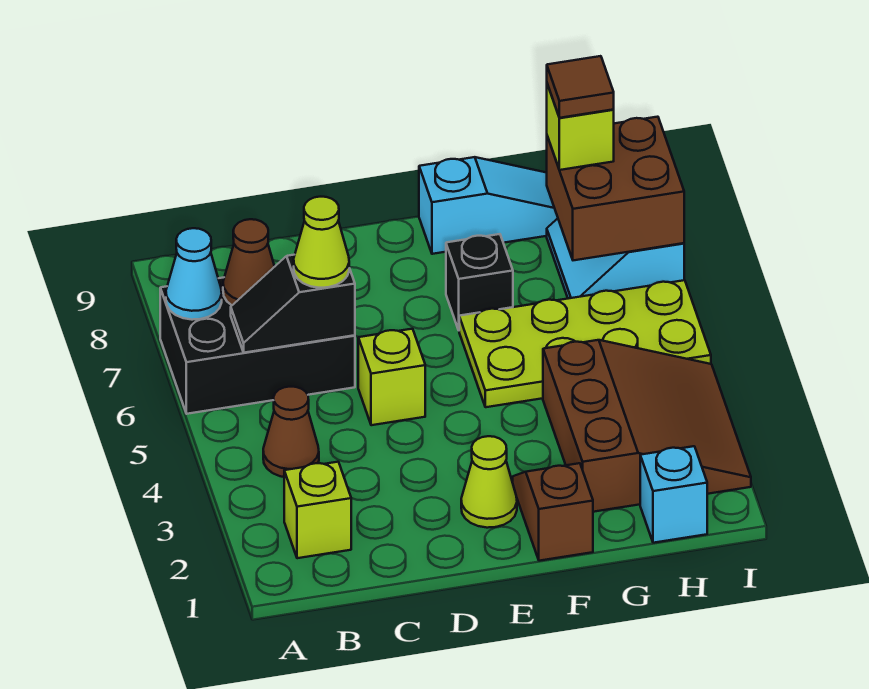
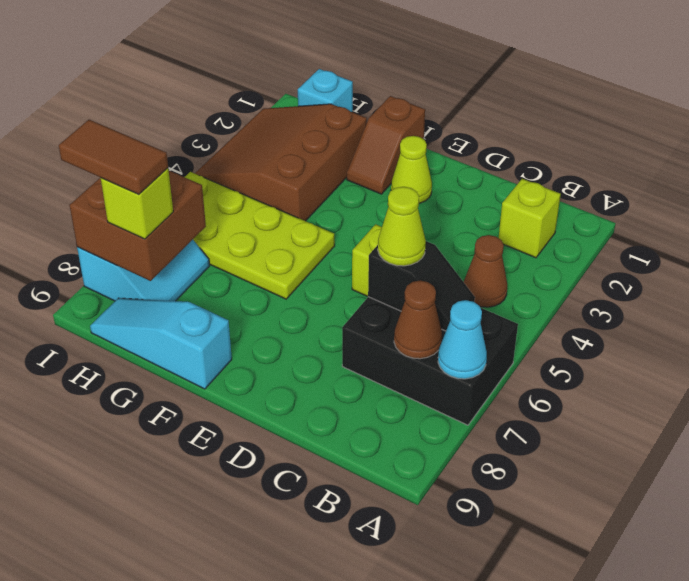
black brick F7 level 1 -> none
brown tile H8 level 4 -> brown tile H8:I8 level 4

